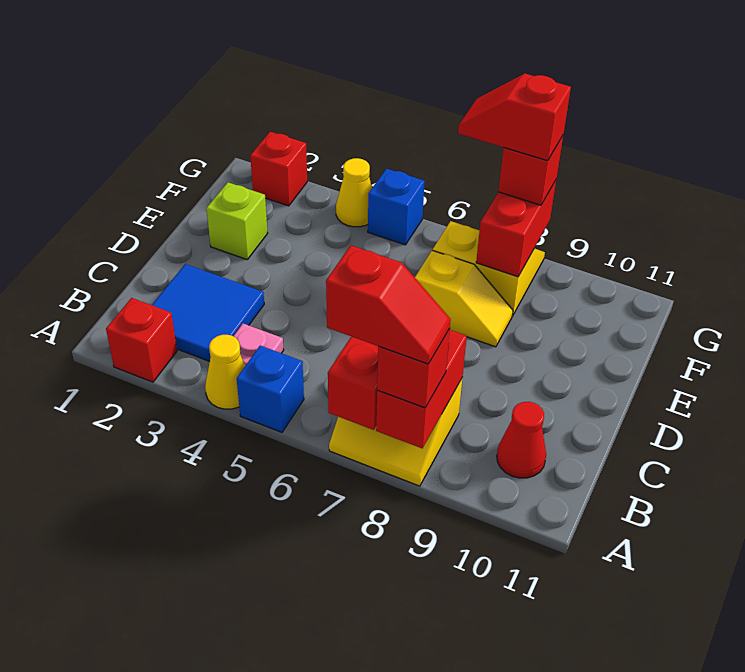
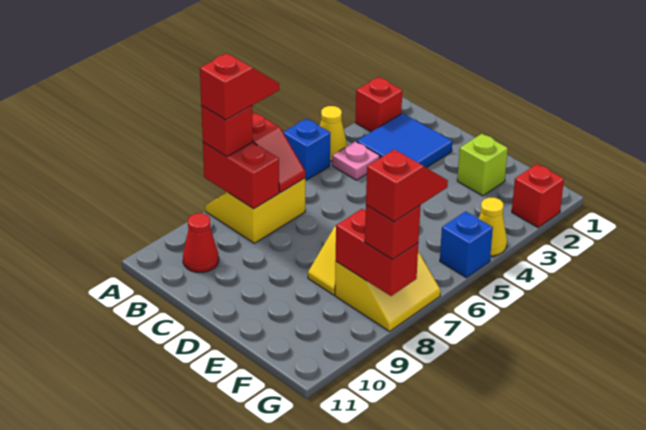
red slope A7:A8 level 4 top 7 -> red slope A7:A8 level 4 top 8

